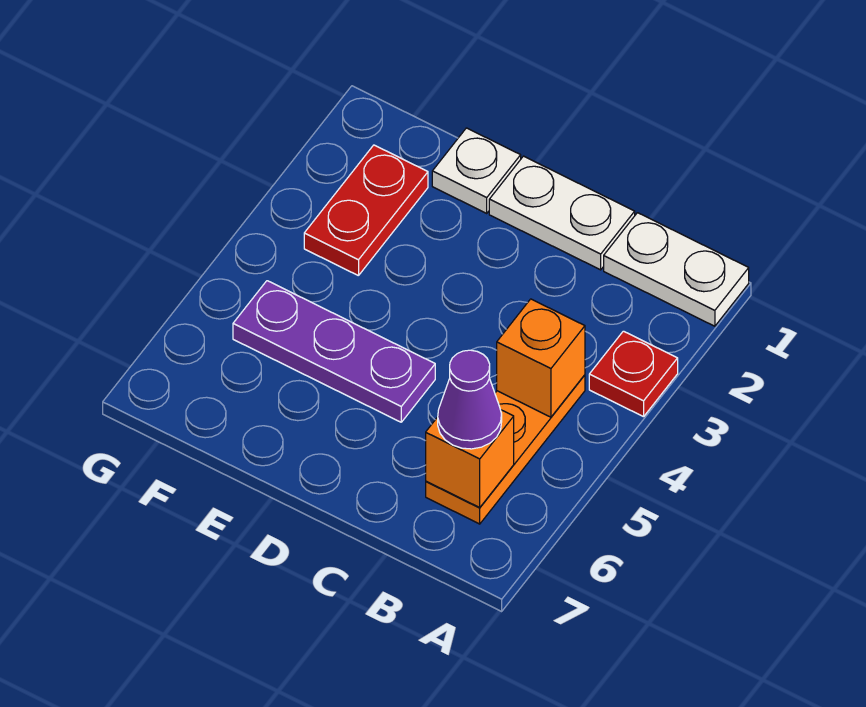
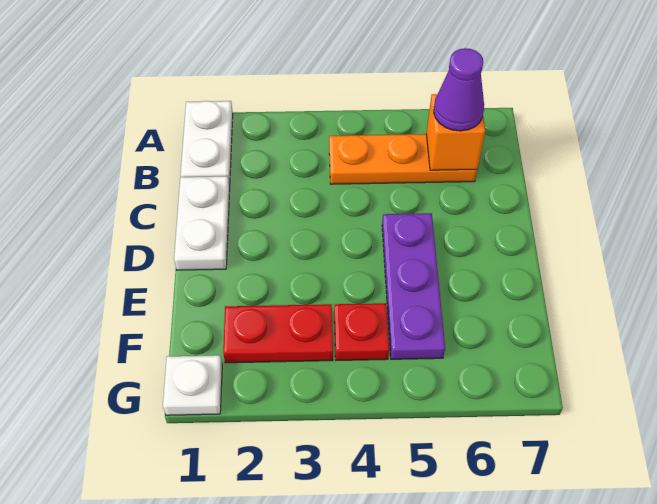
red plate A3 level 1 -> red plate F4 level 1
orange brick B4 level 2 -> none
white plate E1 level 1 -> white plate G1 level 1

